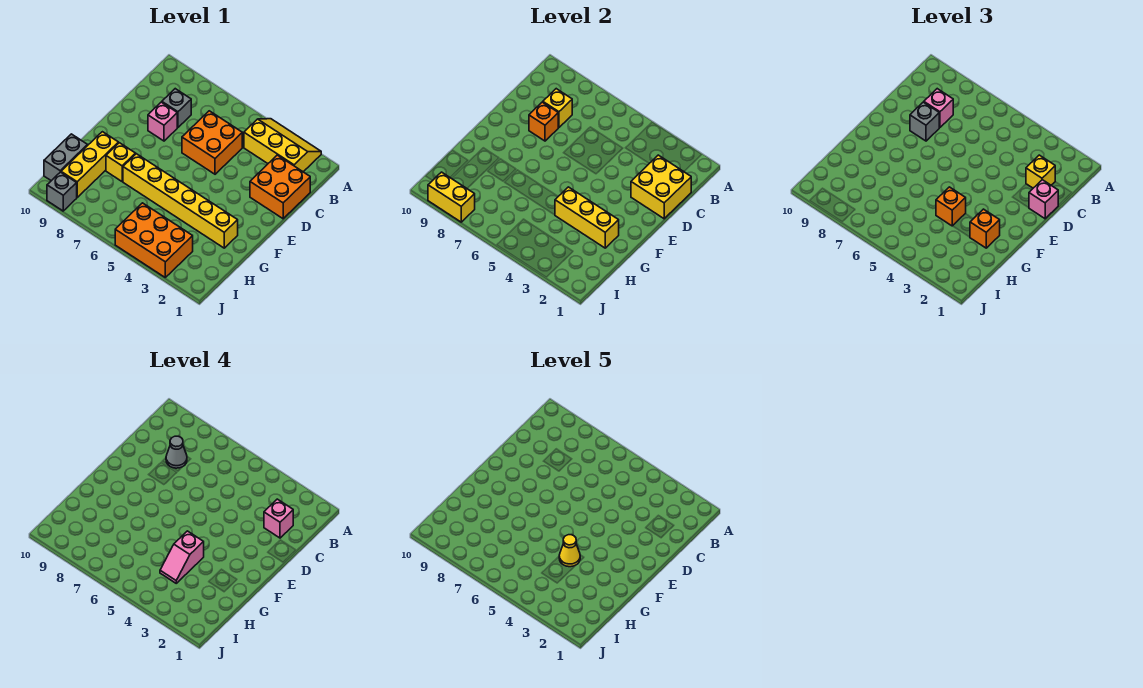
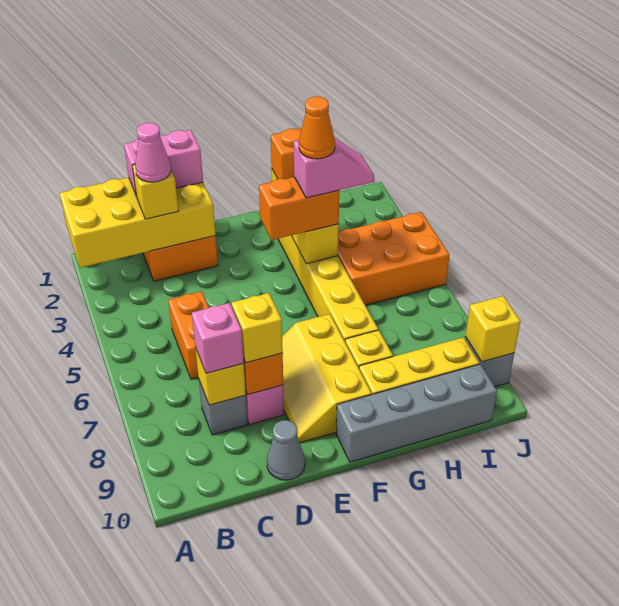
yellow slope A2:B4 level 1 top B -> yellow slope E7:F9 level 1 top F
yellow brick C1:D2 level 2 -> yellow brick A1:D2 level 2
pink brick C2 level 4 -> pink cone C2 level 4
orange brick C5:D6 level 1 -> orange brick C5:C6 level 1
grey cone C8 level 4 -> grey cone D10 level 1
pink brick D1 level 3 -> pink brick C1:D1 level 3
grey brick D8 level 3 -> yellow brick D8 level 3
orange brick G4 level 3 -> orange brick F4:G4 level 3
yellow cone G4 level 5 -> orange cone G4 level 5
grey brick H10:I10 level 1 -> grey brick F10:I10 level 1
orange brick I3:J5 level 1 -> orange brick H4:J5 level 1
yellow brick J8:J9 level 2 -> yellow brick J9 level 2

